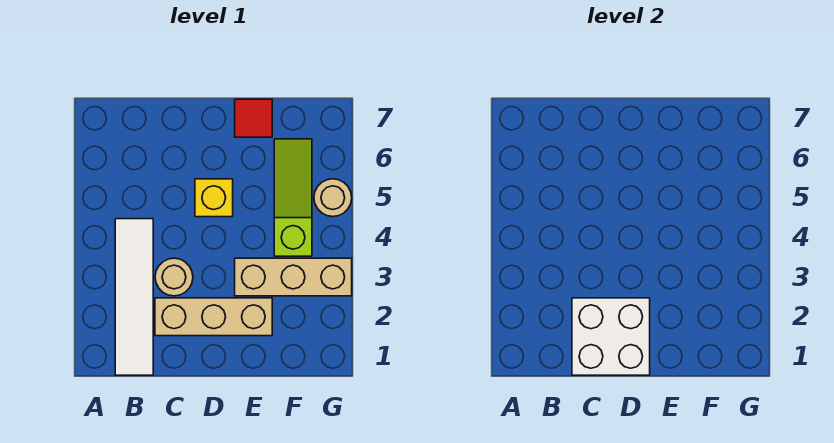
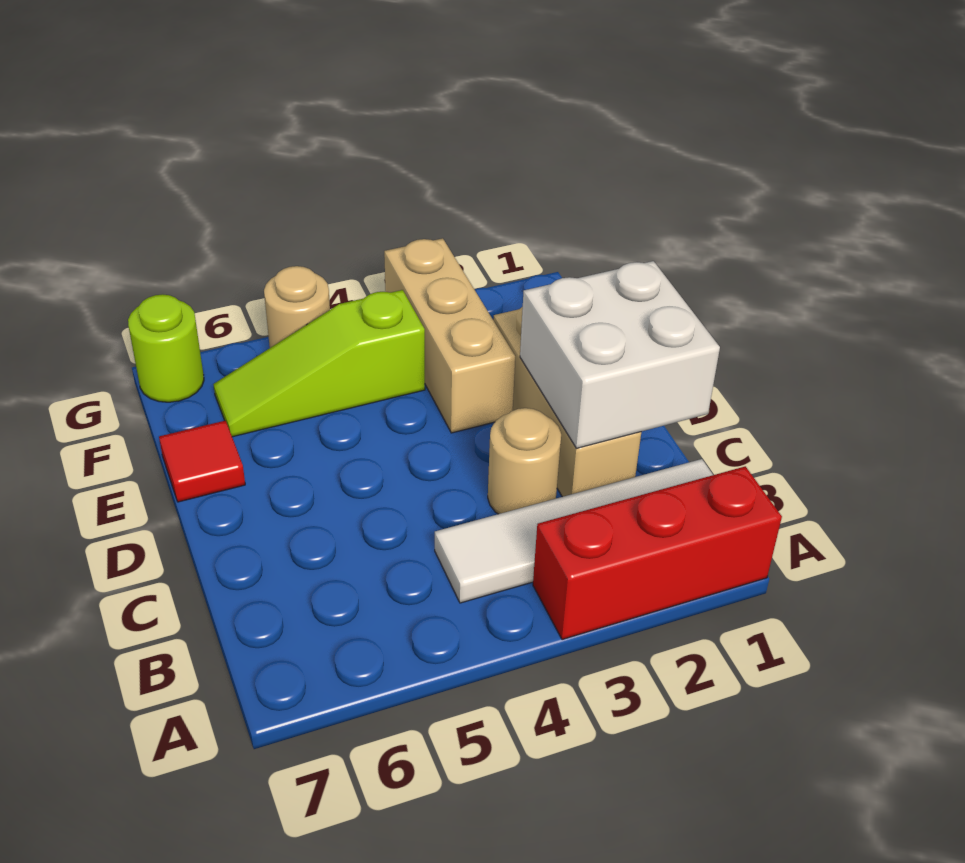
none -> red brick A1:A3 level 1
yellow brick D5 level 1 -> none
none -> lime round brick G7 level 1

